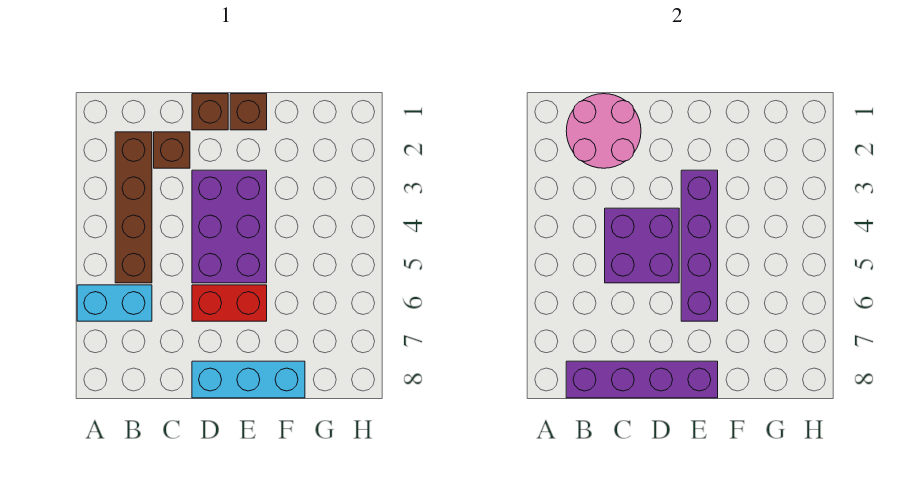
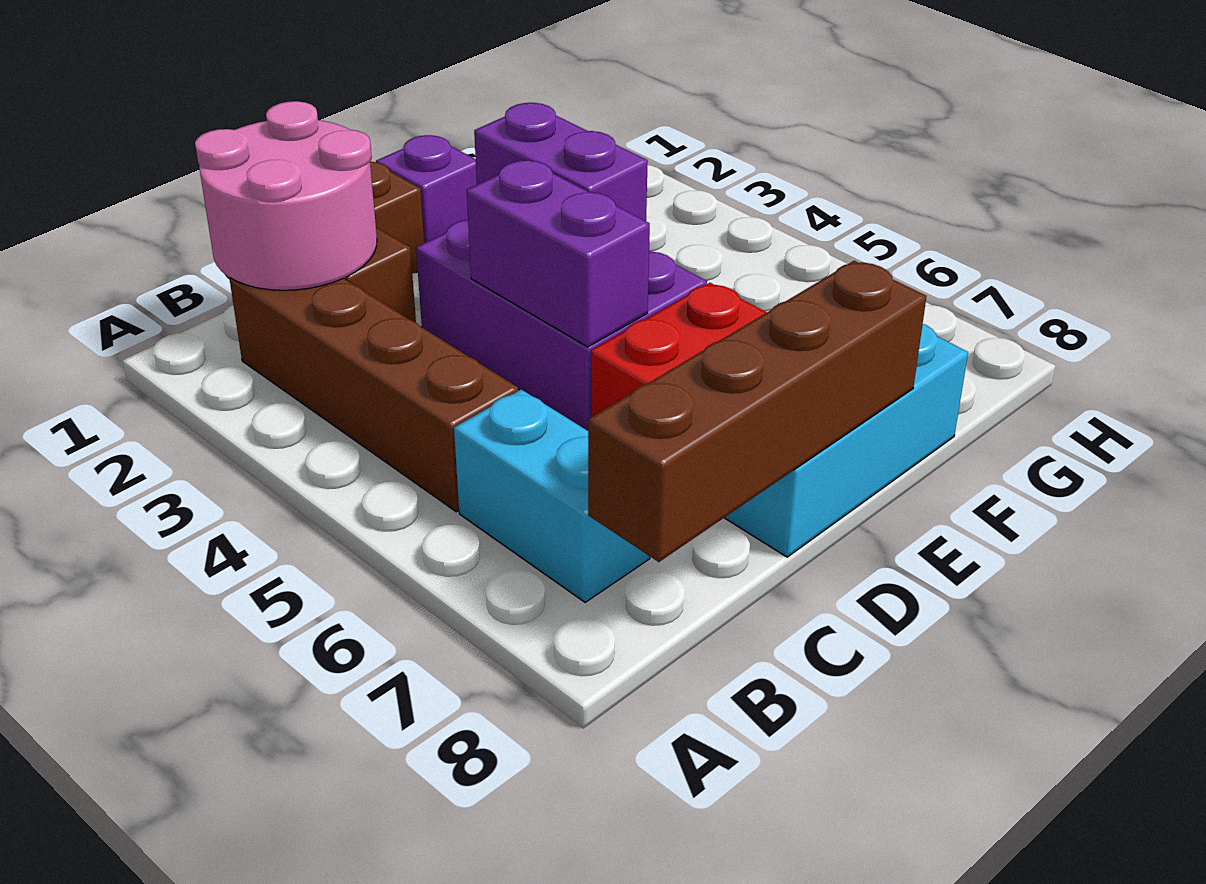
cyan brick A6:B6 level 1 -> cyan brick B6:B7 level 1
purple brick B8:E8 level 2 -> brown brick B8:E8 level 2
purple brick C4:D5 level 2 -> purple brick D4:D5 level 2
brown brick E1 level 1 -> purple brick E1 level 1
purple brick E3:E6 level 2 -> purple brick E3:E4 level 2

